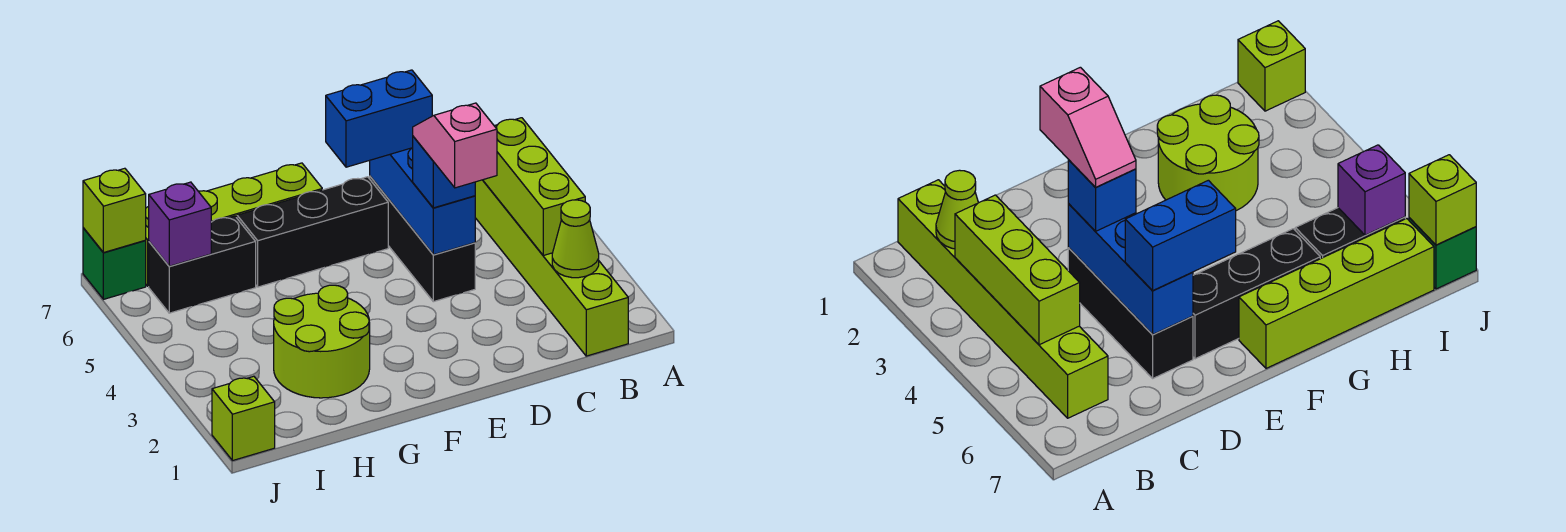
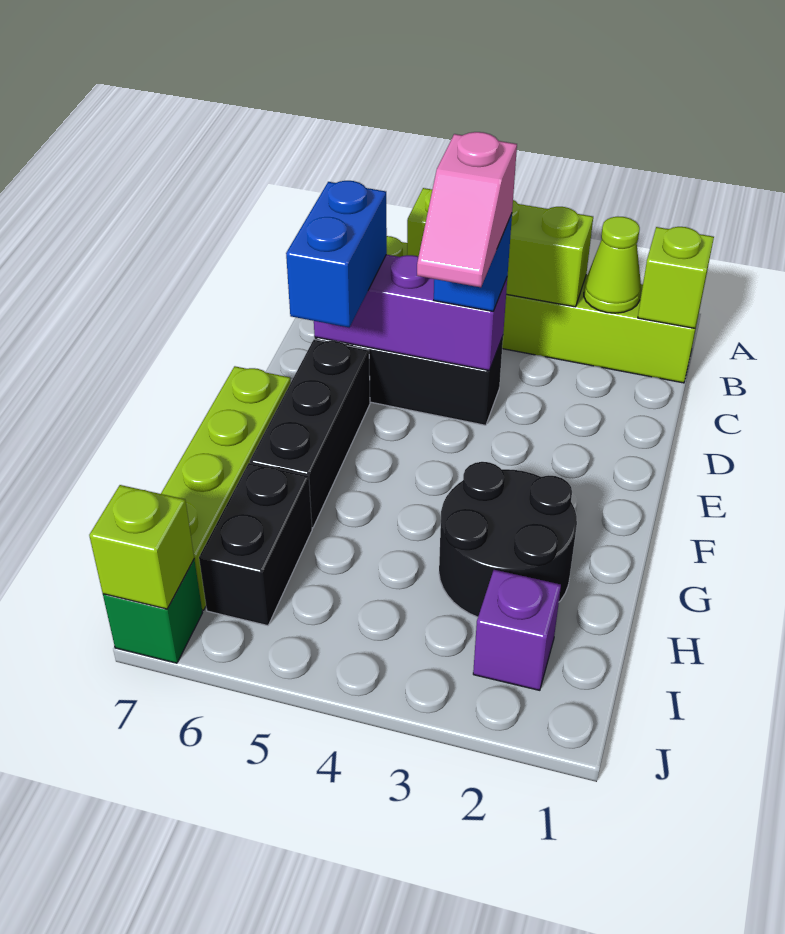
pink slope D3:D4 level 4 top 3 -> pink slope D4:E4 level 4 top D
blue brick D4:D6 level 2 -> purple brick D4:D6 level 2
lime round brick G2:H3 level 1 -> black round brick G2:H3 level 1
purple brick I6 level 2 -> purple brick I2 level 1
lime brick J1 level 1 -> lime brick B1 level 2

